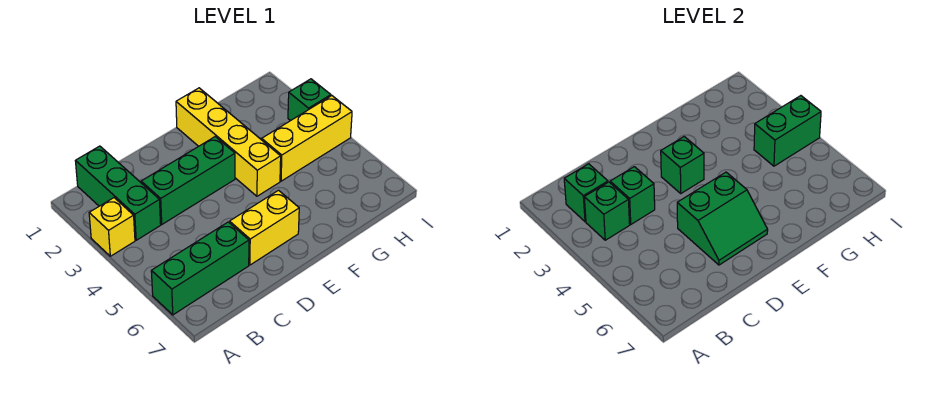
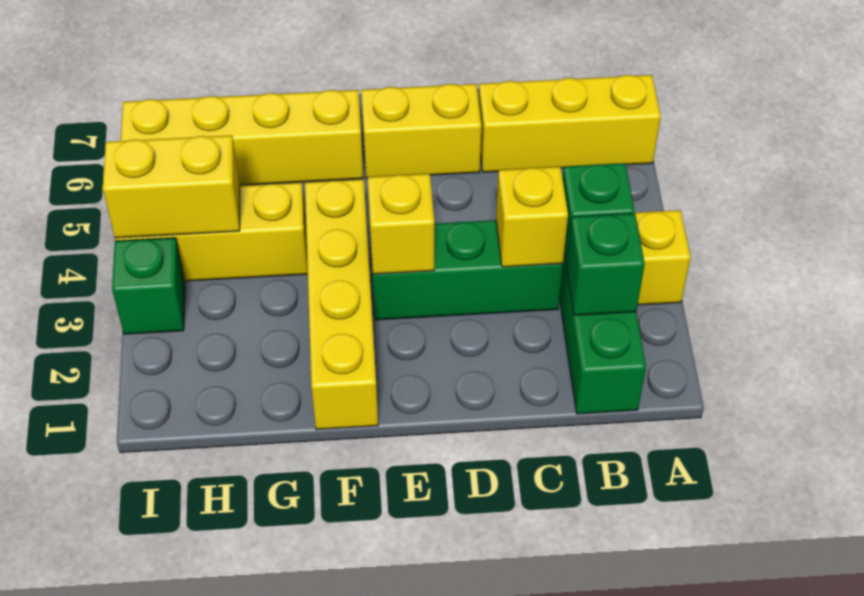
green brick A6:C6 level 1 -> yellow brick A6:C6 level 1
green brick C3 level 2 -> yellow brick C3 level 2
green slope D5:E6 level 2 top 5 -> none
green brick E3 level 2 -> yellow brick E3 level 2
none -> yellow brick F6:I6 level 1
green brick H4:I4 level 2 -> yellow brick H4:I4 level 2

